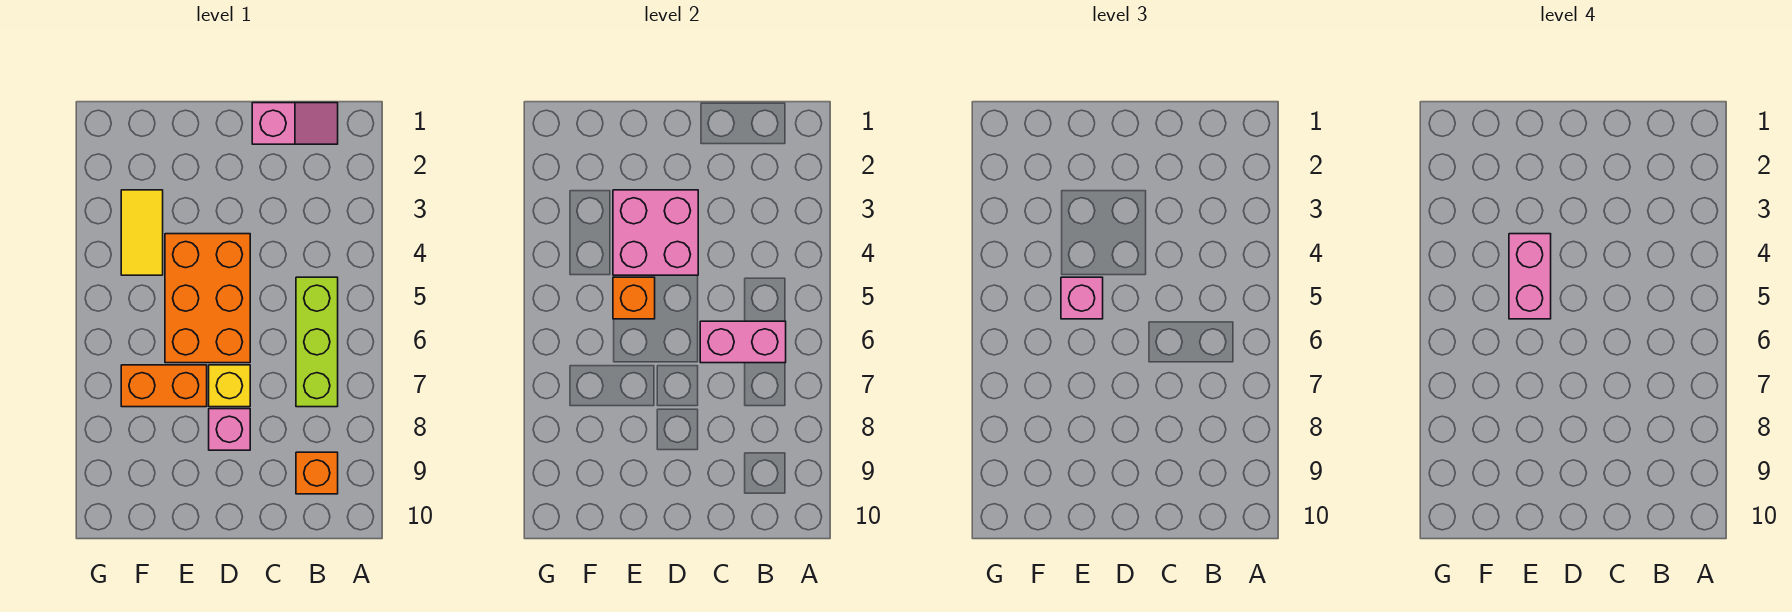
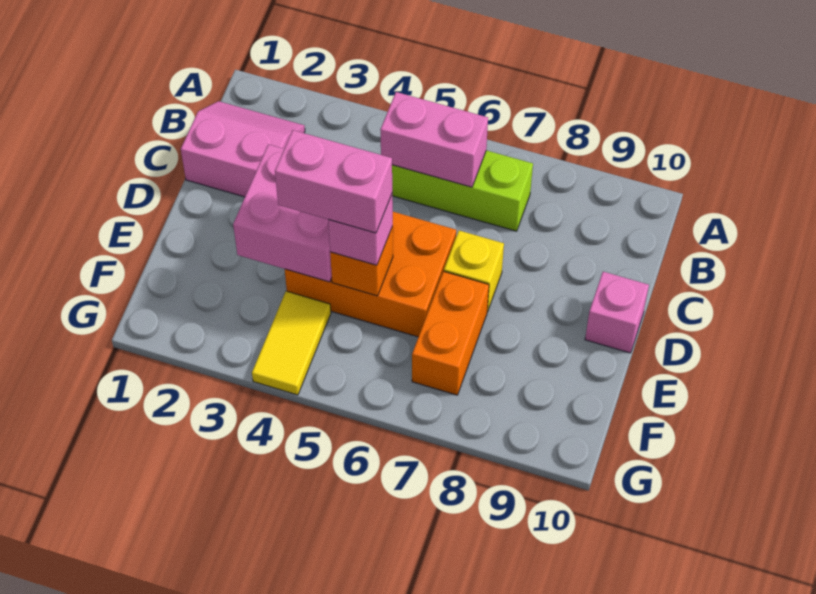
pink slope B1:C1 level 1 top C -> pink slope B1:C2 level 1 top C
pink brick B6:C6 level 2 -> pink brick B5:B6 level 2
orange brick B9 level 1 -> none
pink brick D8 level 1 -> pink brick D10 level 1
yellow tile F3:F4 level 1 -> yellow tile F4:G4 level 1

